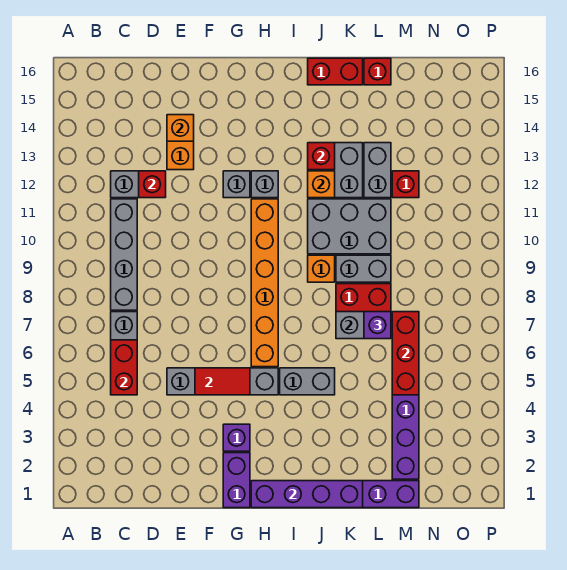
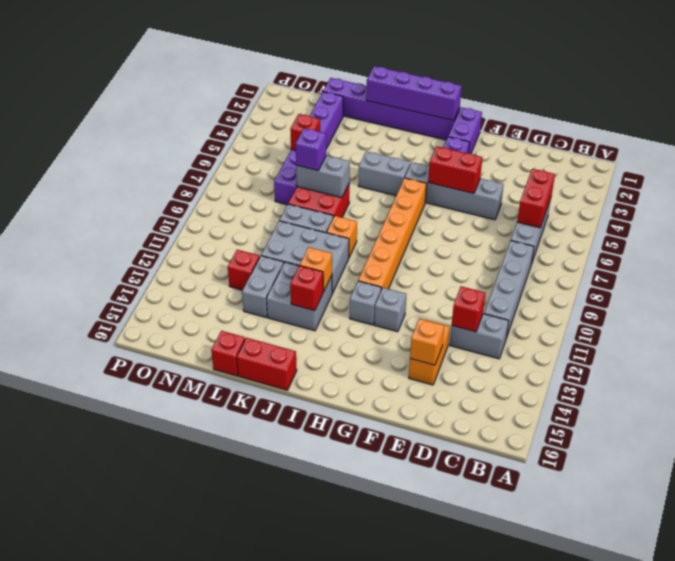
red tile F5:G5 level 2 -> red brick F5:G5 level 2
red brick M5:M7 level 2 -> red brick M5 level 2

